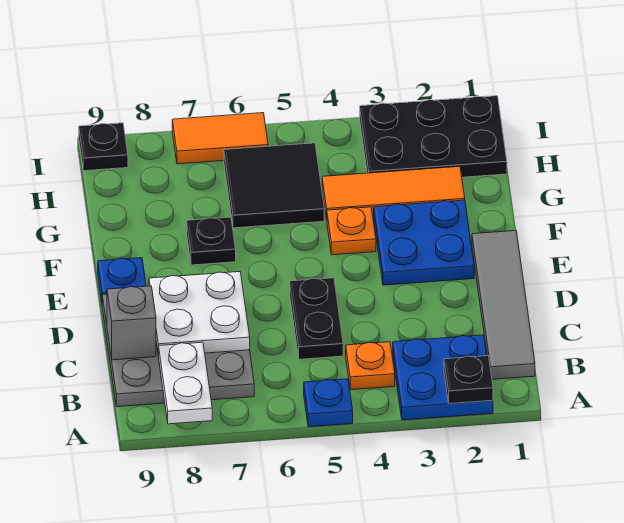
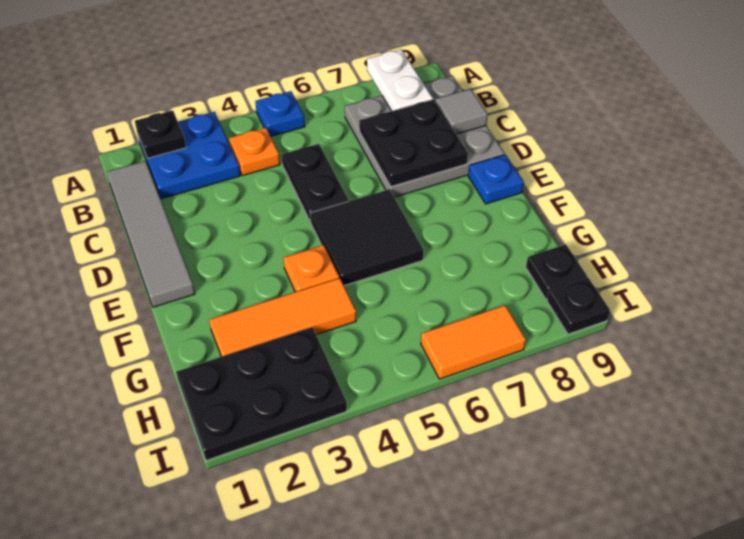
white plate C7:D8 level 2 -> black plate C7:D8 level 2
grey brick C9 level 2 -> grey tile C9 level 2
blue plate E2:F3 level 1 -> none
black plate F7 level 1 -> black plate H9 level 1
black tile G5:H6 level 1 -> black tile E5:F6 level 1

